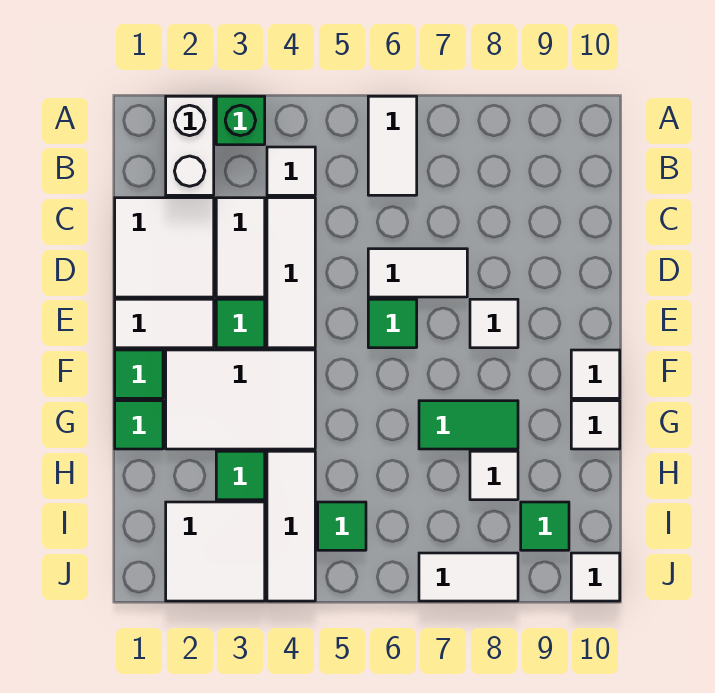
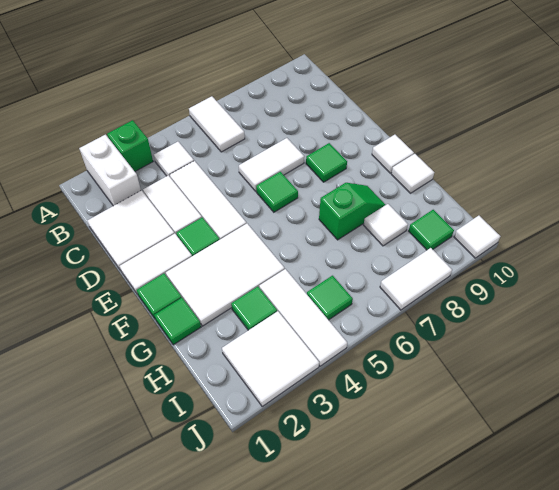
white tile E8 level 1 -> green tile E8 level 1
green tile G7:G8 level 1 -> green slope G7:G8 level 1 top 7

